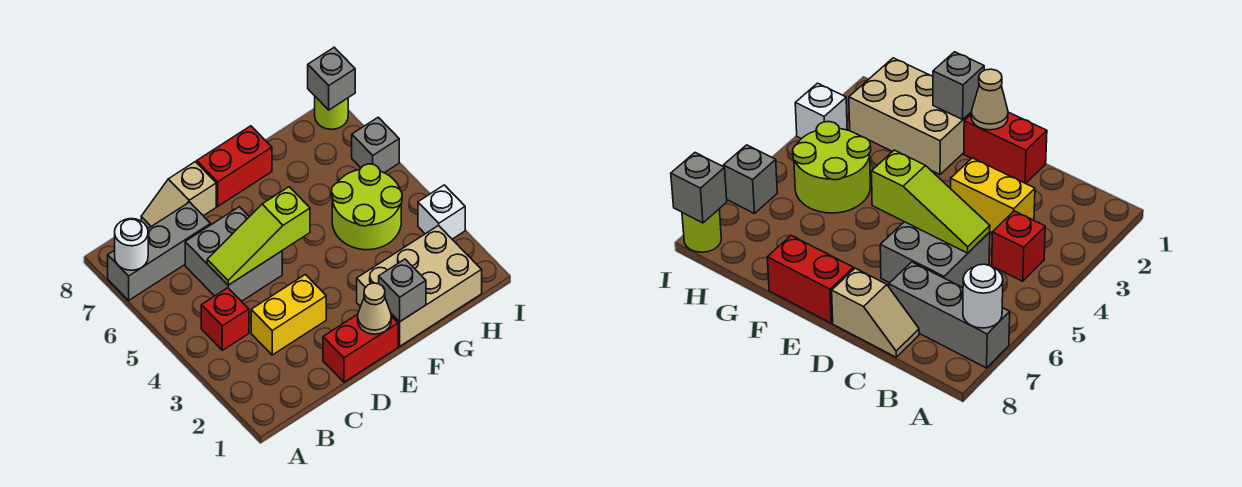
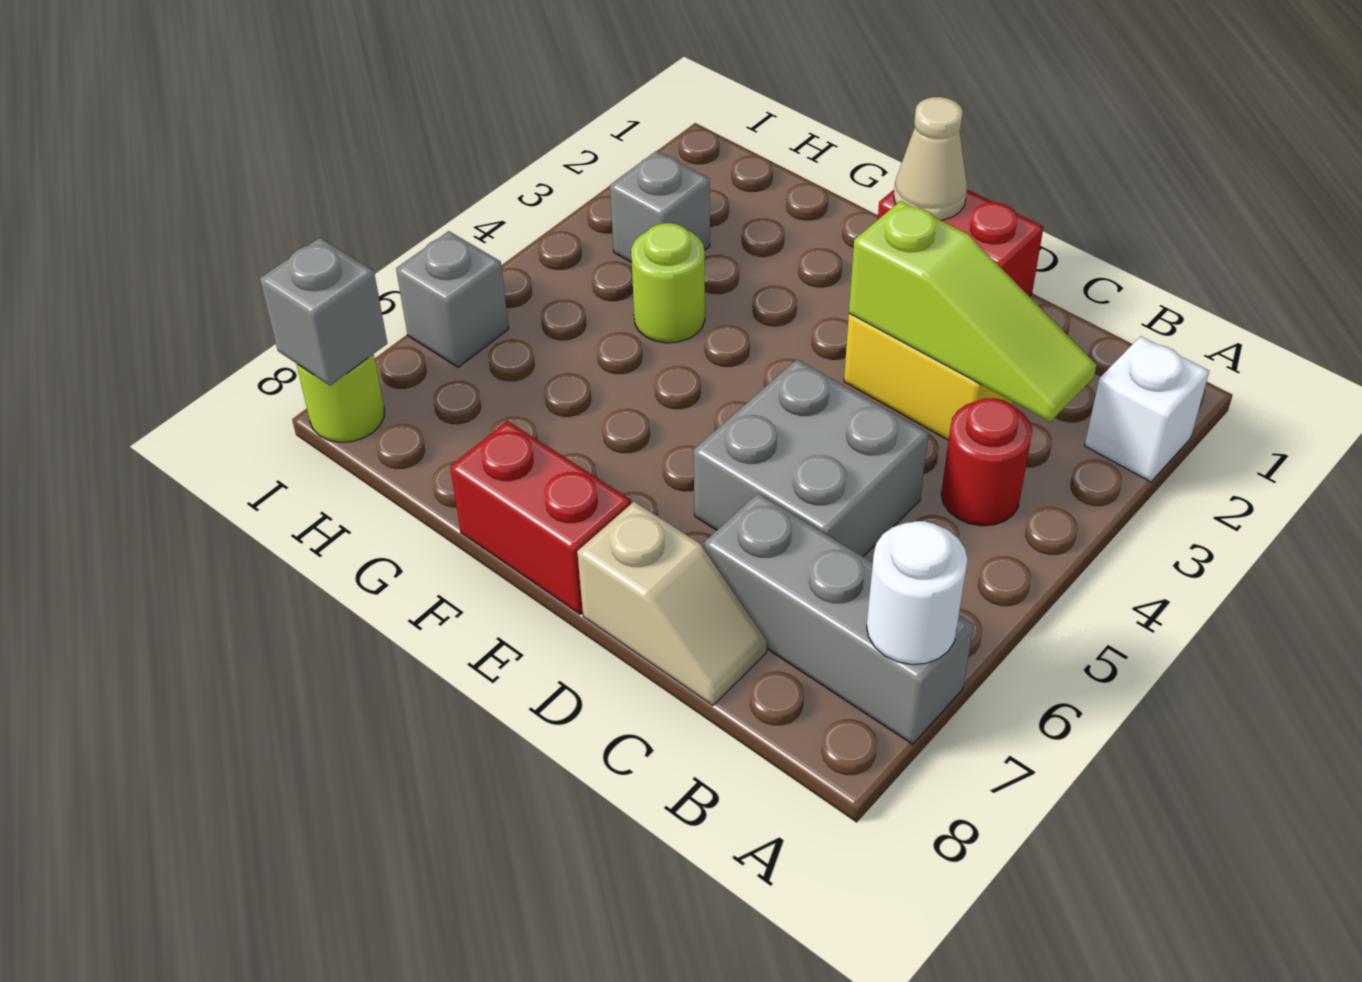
red brick B4 level 1 -> red round brick B4 level 1
lime slope C5:E5 level 2 top E -> lime slope B3:D3 level 2 top D
tan brick F1:H2 level 1 -> none
grey brick F1 level 2 -> grey brick H3 level 1
lime round brick G4:H5 level 1 -> lime round brick G4 level 1
white brick I3 level 1 -> white brick A2 level 1

